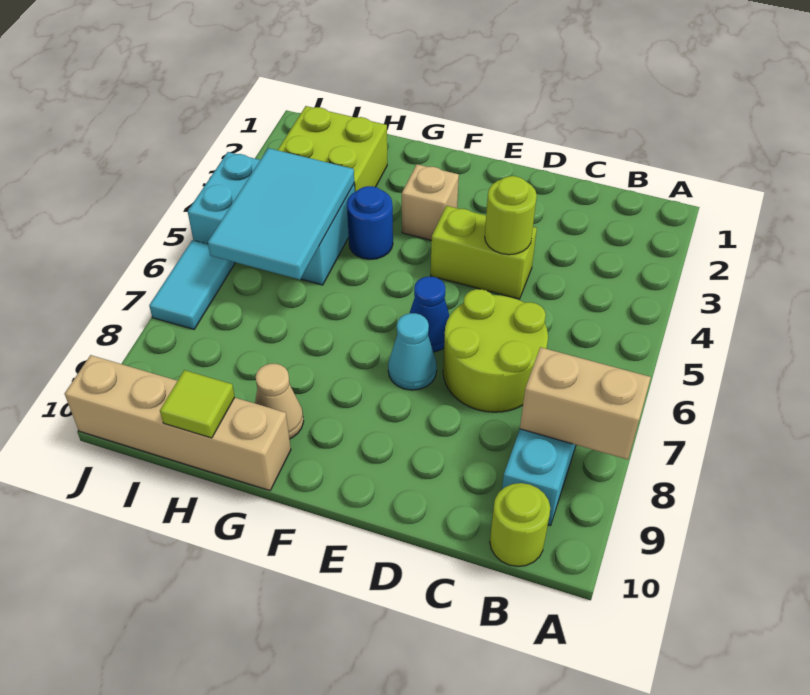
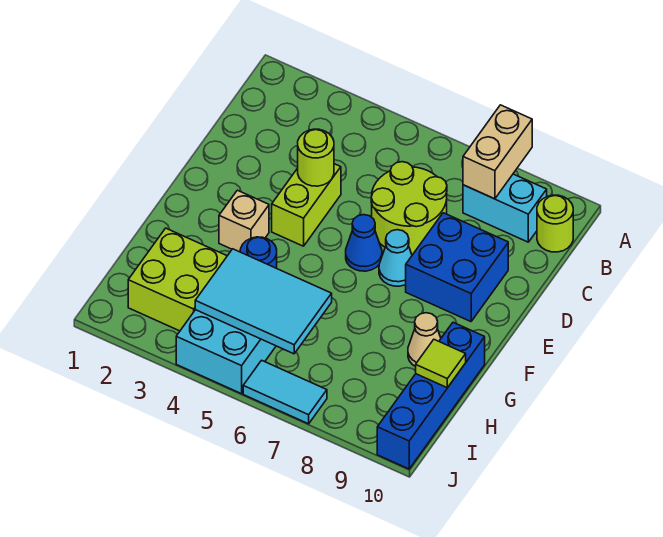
none -> blue brick D8:E9 level 1
tan brick G10:J10 level 1 -> blue brick G10:J10 level 1

